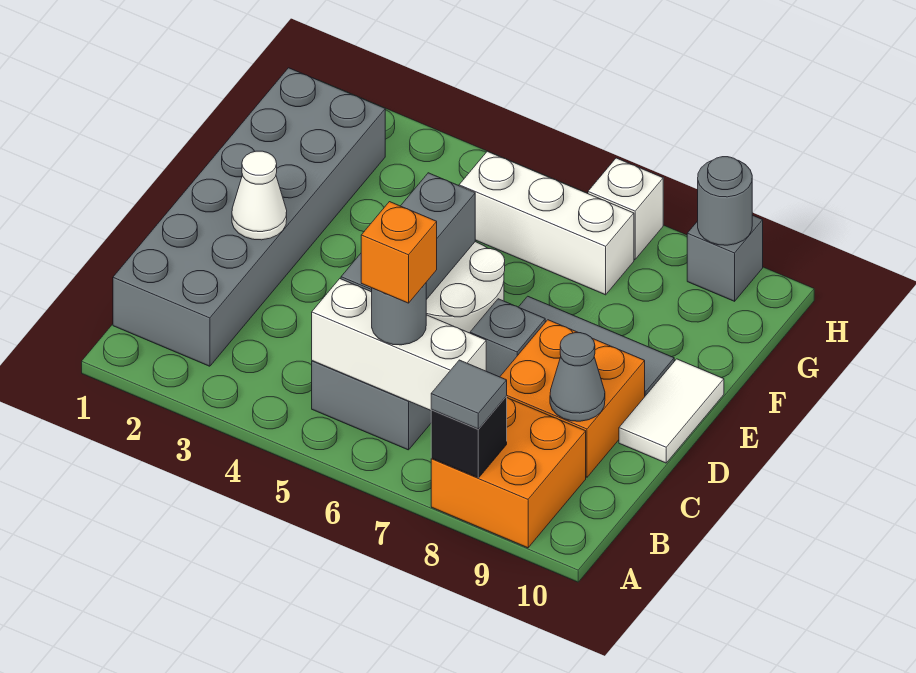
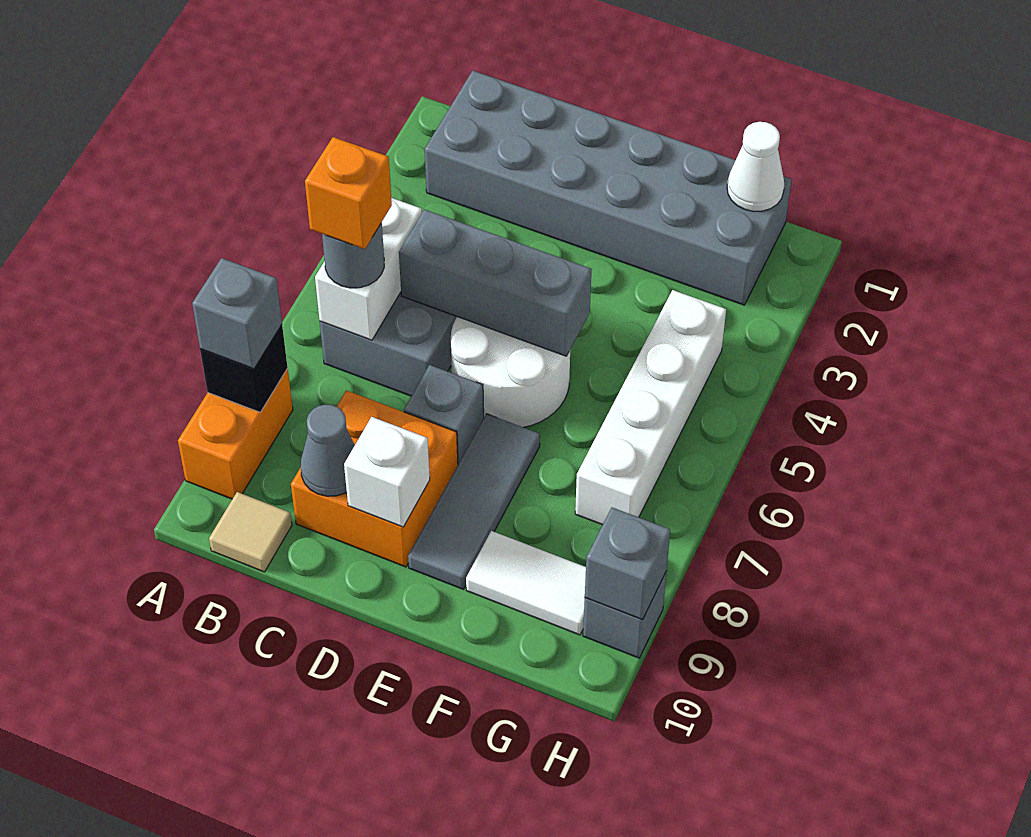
orange brick A8:B9 level 1 -> orange brick A8:A9 level 1
grey tile A8 level 3 -> grey brick A8 level 3
white brick B5:B7 level 2 -> white brick B5:B6 level 2
none -> tan tile B10 level 1
white cone D2 level 2 -> white cone G1 level 2
white tile D10:E10 level 1 -> white tile F9:G9 level 1
white brick G5:G7 level 1 -> white brick G4:G7 level 1
white brick H7 level 1 -> white brick D9 level 2
grey round brick H9 level 2 -> grey brick H9 level 2

